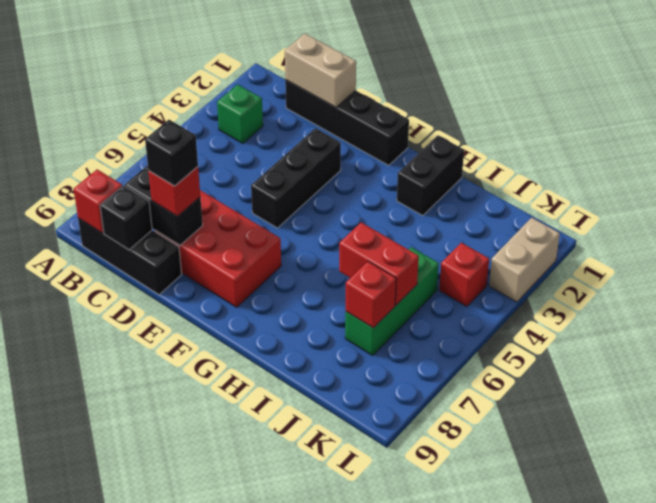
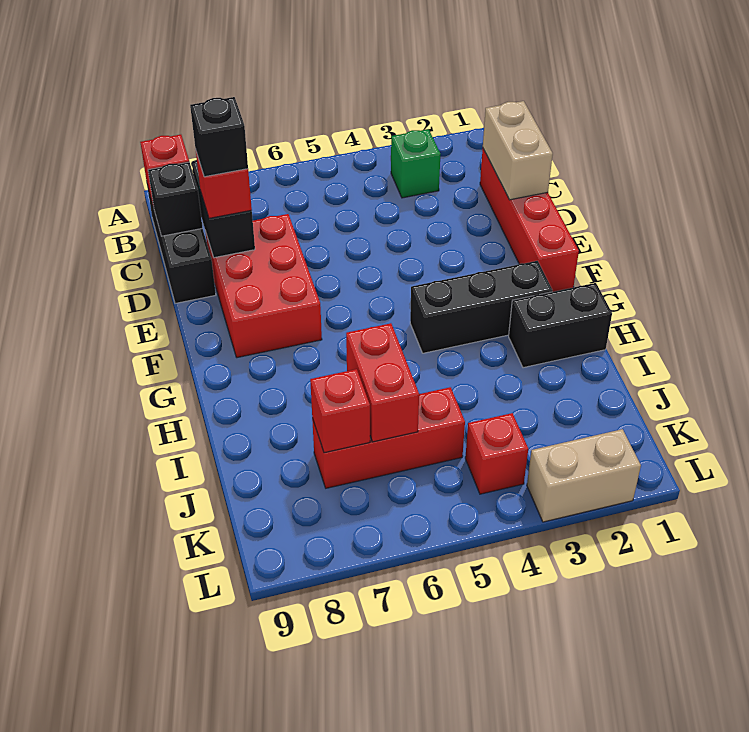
black brick C1:F1 level 1 -> red brick C1:F1 level 1
black brick E3:E5 level 1 -> black brick G2:G4 level 1
green brick J5:J7 level 1 -> red brick J5:J7 level 1

